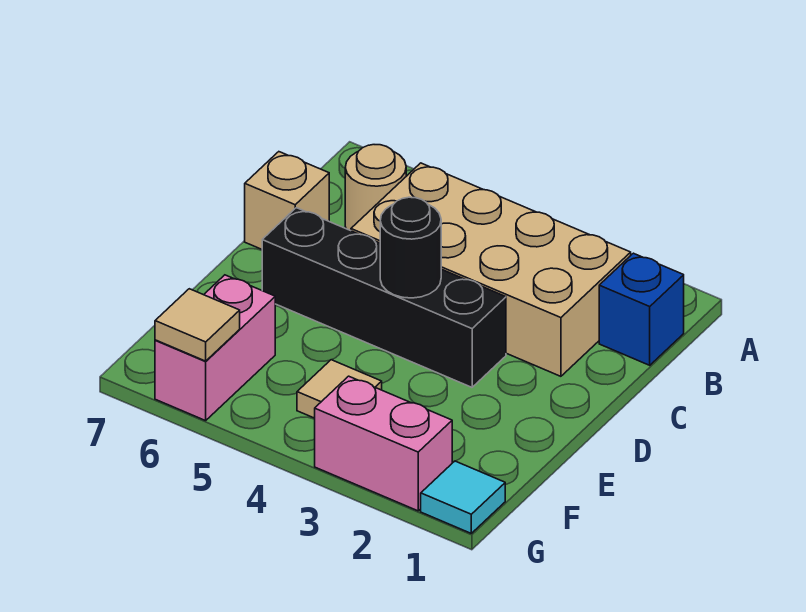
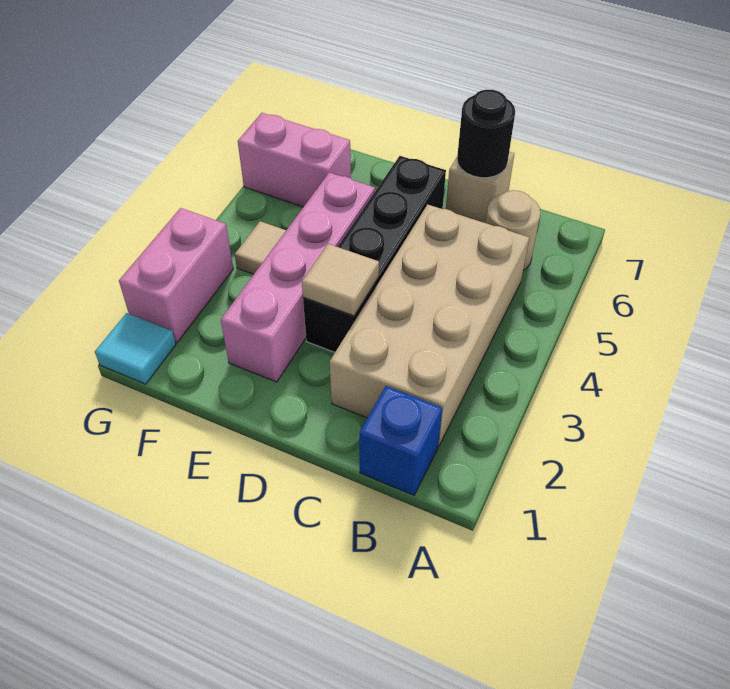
black round brick D4 level 2 -> black round brick C7 level 2
none -> pink brick E2:E5 level 1
tan tile G6 level 2 -> tan tile D3 level 2

